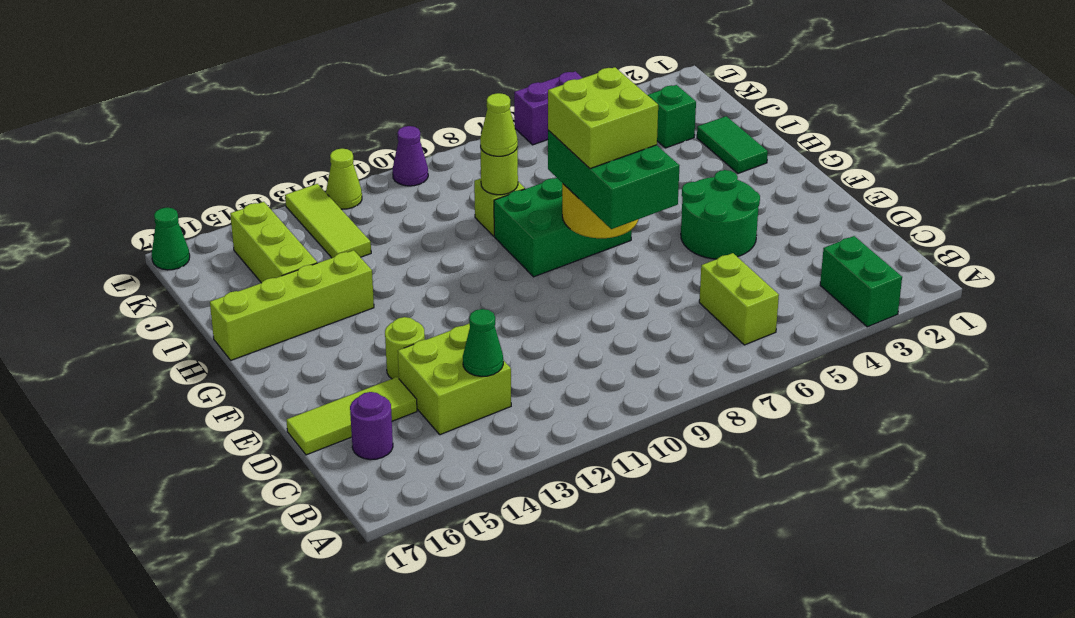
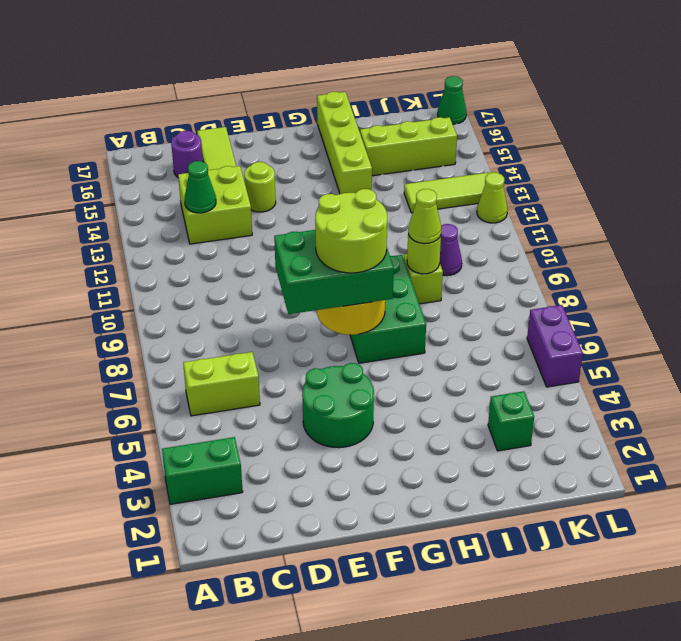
lime brick F7:G8 level 4 -> lime round brick F7:G8 level 4
green tile H2:I2 level 1 -> none
purple cone L10 level 1 -> purple cone J10 level 1

